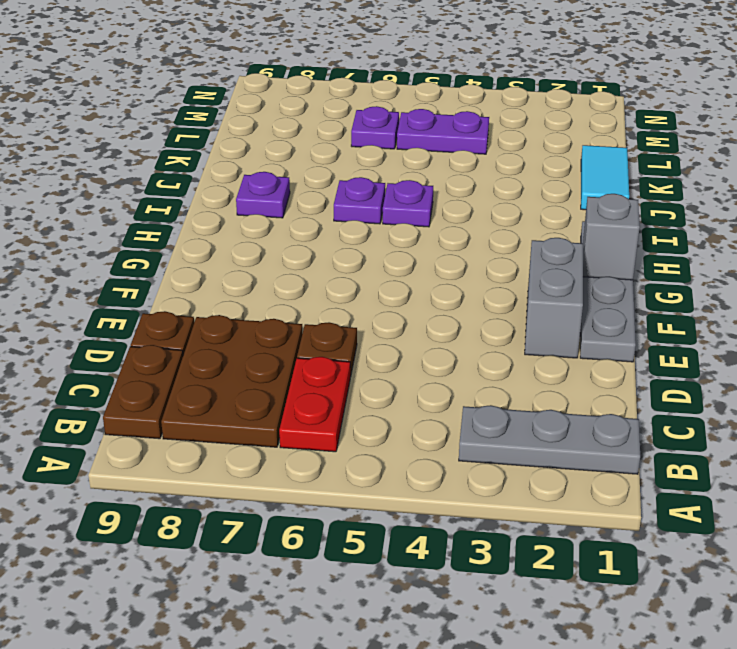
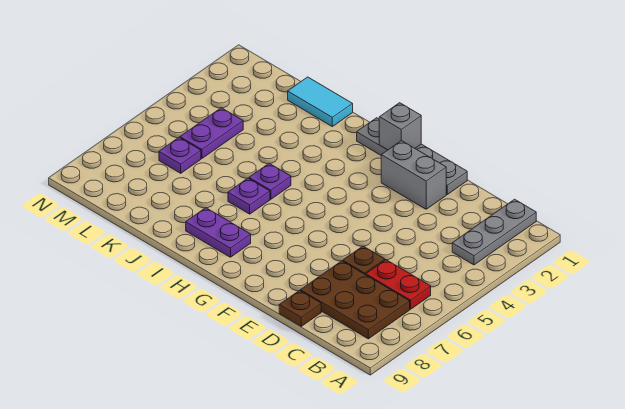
brown plate B9:C9 level 1 -> none
purple plate I8 level 1 -> purple plate H8:I8 level 1

